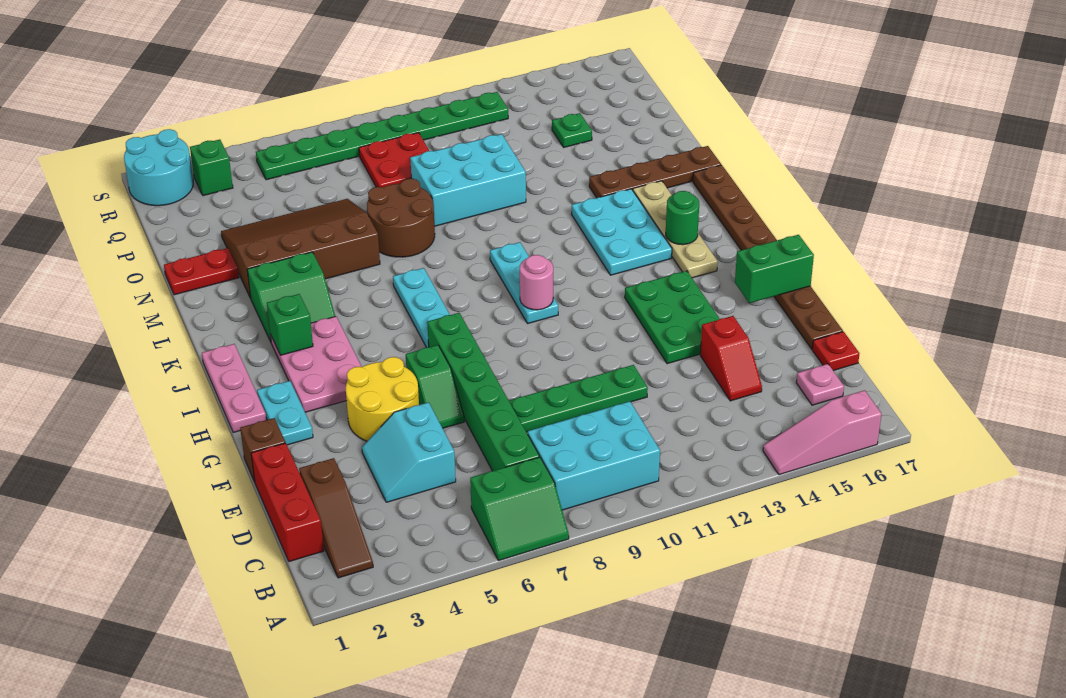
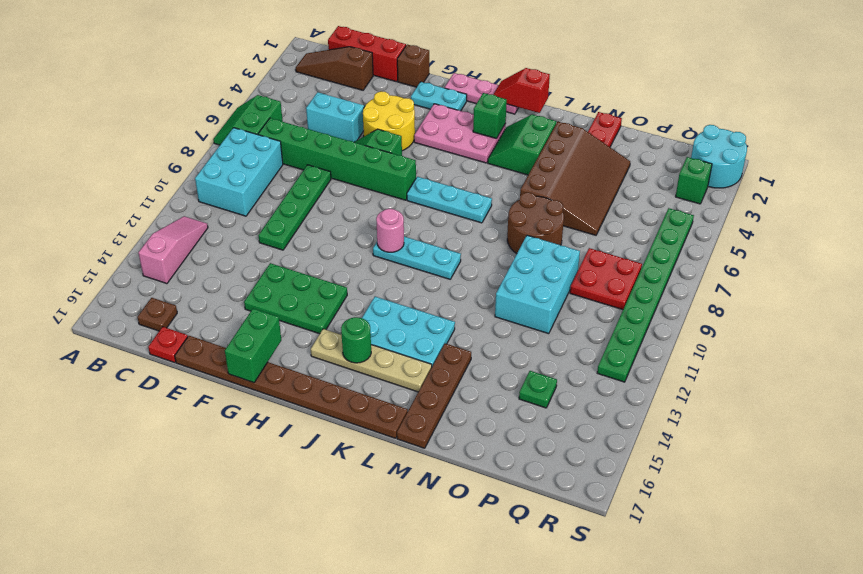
pink slope A14:A16 level 1 top 16 -> pink slope B12:B14 level 1 top 14
pink plate C16 level 1 -> brown plate C16 level 1
red slope D14:E14 level 1 top E -> red slope J1:K1 level 2 top K

